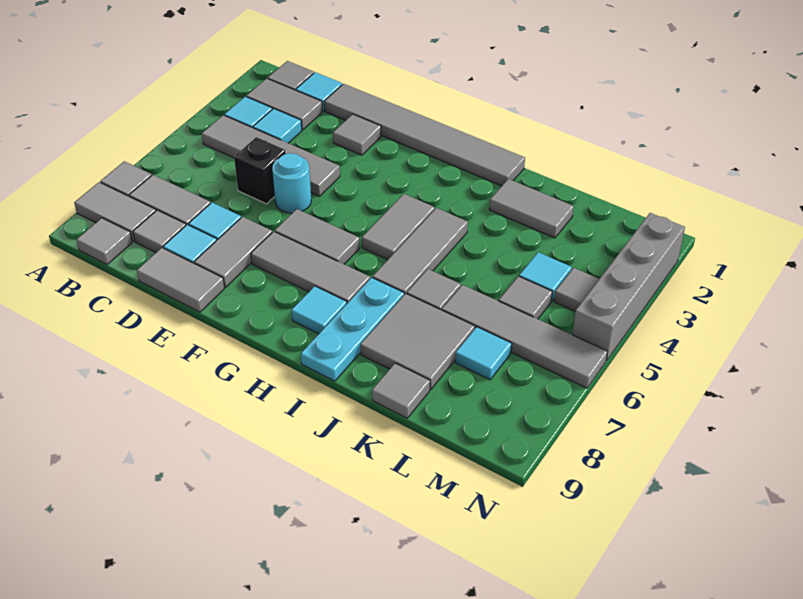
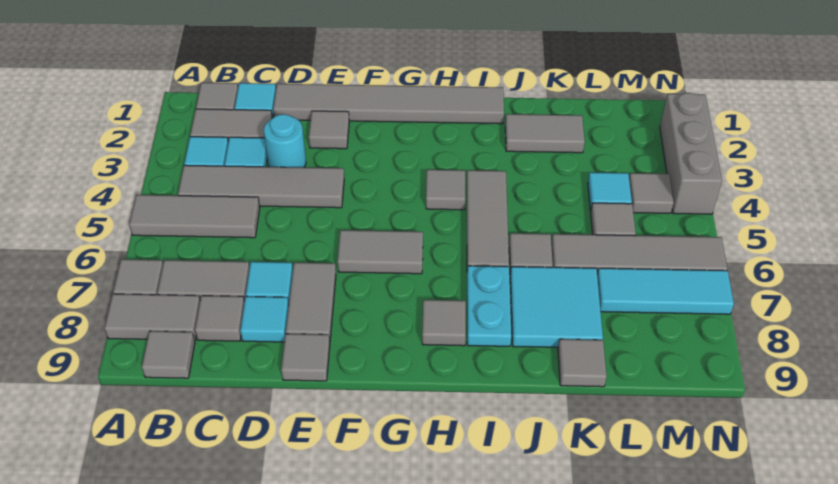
black brick D5 level 1 -> none
grey tile D9:E9 level 1 -> grey tile E9 level 1
cyan round brick E5 level 1 -> cyan round brick D3 level 1
grey tile F7:H7 level 1 -> grey tile A5:C5 level 1
grey tile H4:H5 level 1 -> grey tile H4 level 1
cyan tile H8 level 1 -> grey tile H8 level 1
cyan plate I7:I9 level 1 -> cyan plate I7:I8 level 1
grey tile J7:K8 level 1 -> cyan tile J7:K8 level 1
cyan tile L7 level 1 -> cyan tile L7:N7 level 1
grey brick N2:N5 level 1 -> grey brick N2:N4 level 1

